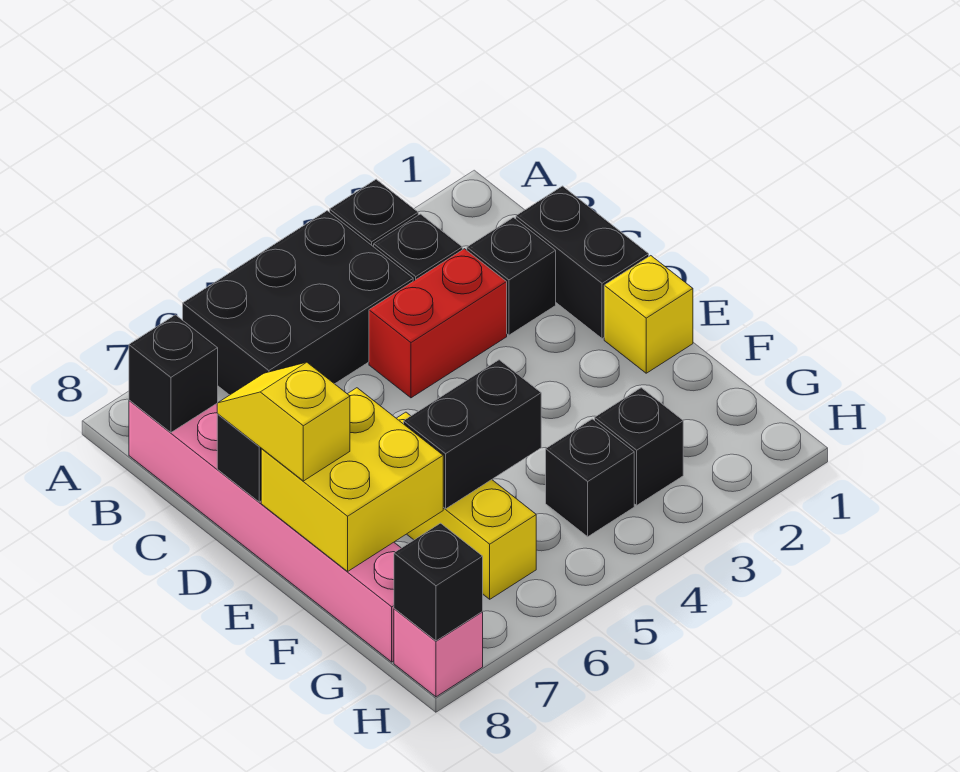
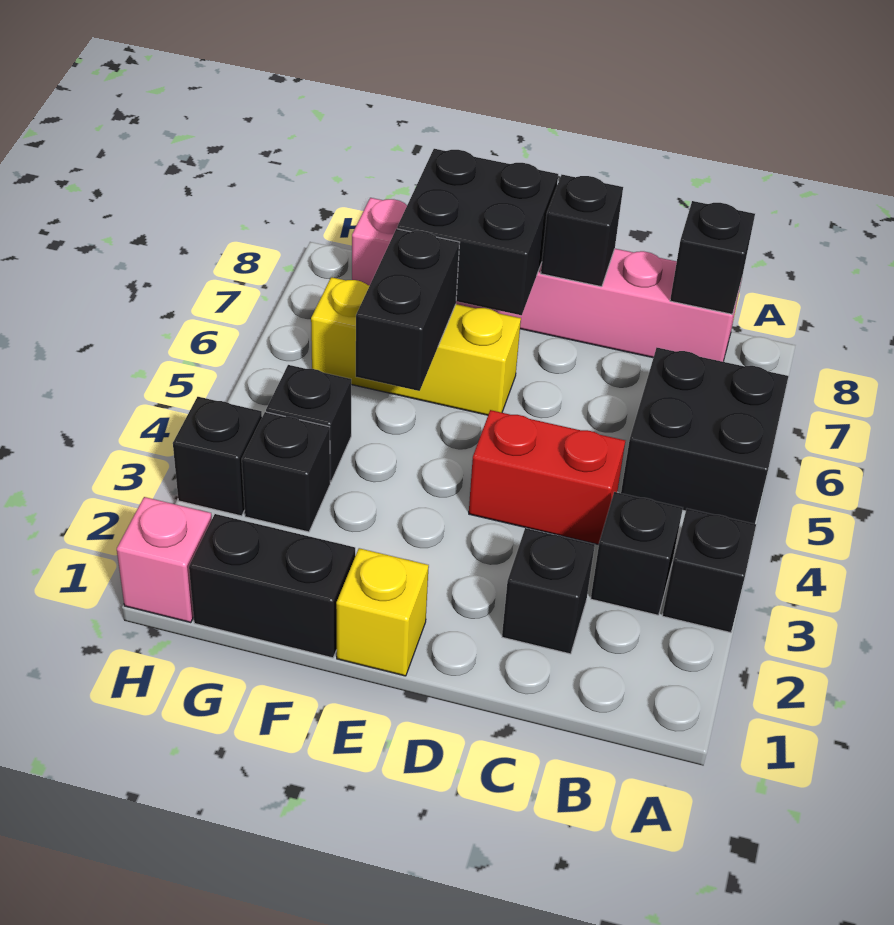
black brick A4:B6 level 1 -> black brick A5:B6 level 1
black brick C1:D1 level 1 -> black brick F1:G1 level 1
red brick C3:C4 level 1 -> red brick C4:D4 level 1
yellow slope D8:E8 level 3 top E -> none
yellow brick E7:F8 level 2 -> black brick E7:F8 level 2
pink brick H8 level 1 -> pink brick H1 level 1
black brick H8 level 2 -> black brick H3 level 1

